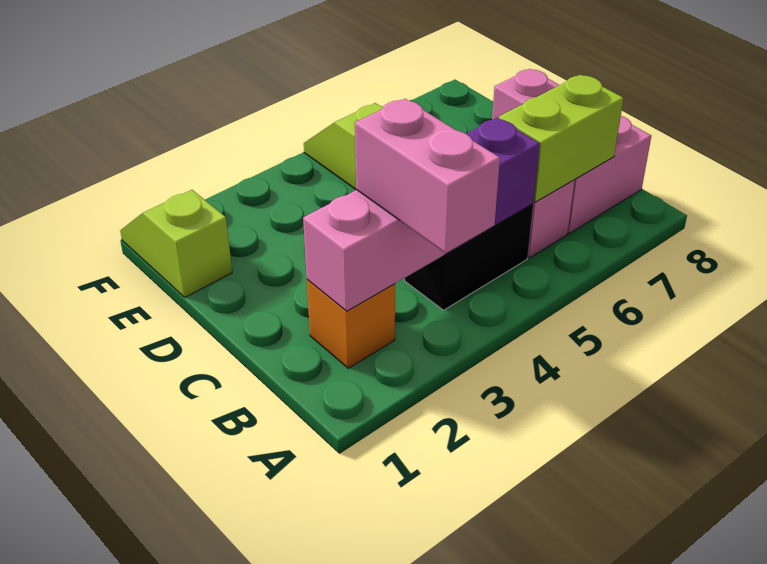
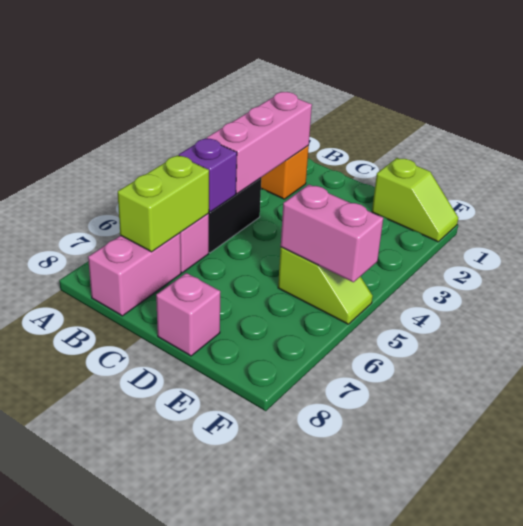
pink brick A3:B3 level 3 -> pink brick E5:F5 level 2

